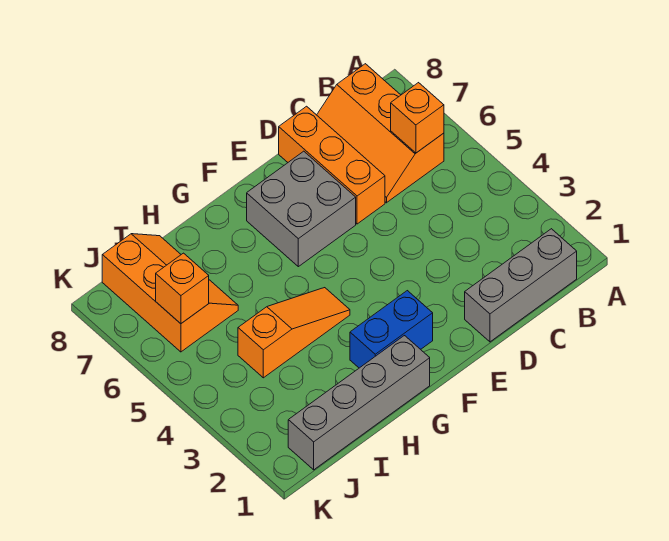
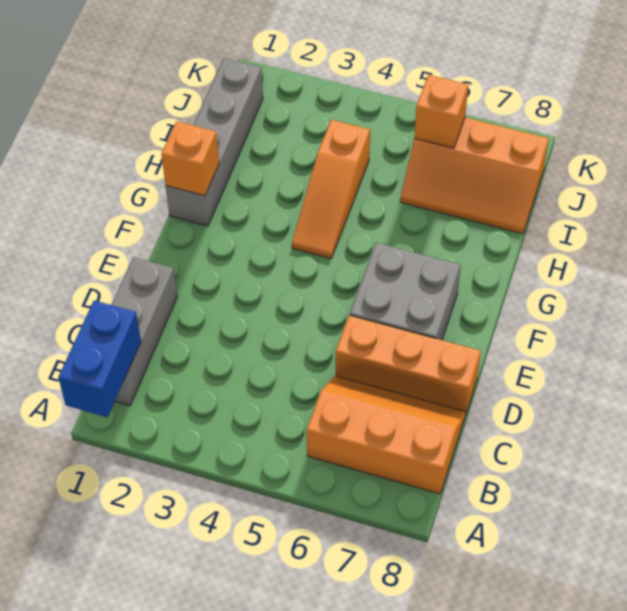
orange brick B6 level 2 -> orange brick G1 level 2
blue brick F2:G2 level 1 -> blue brick A1:B1 level 2

